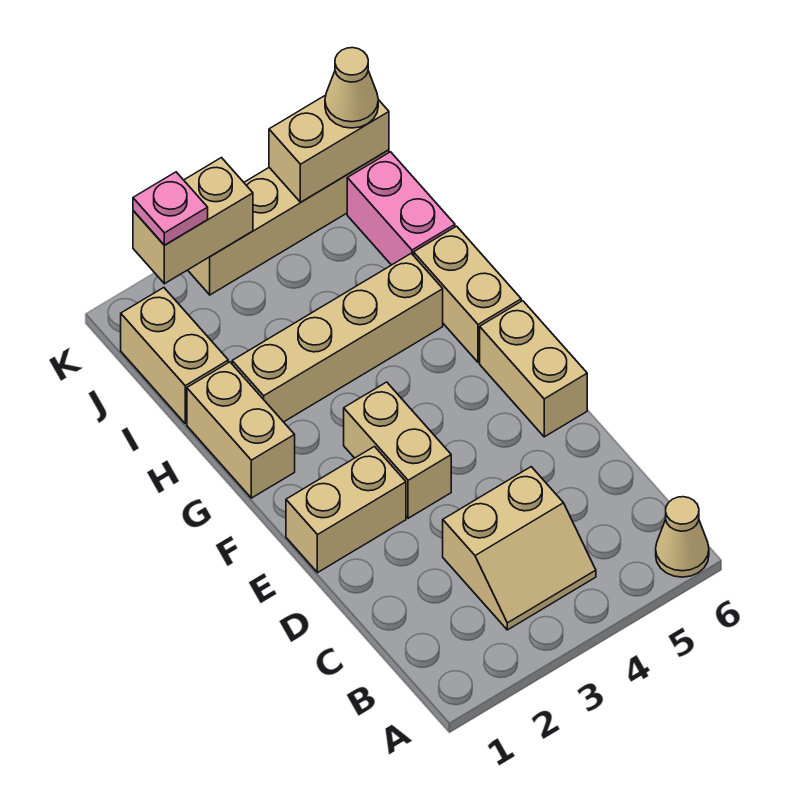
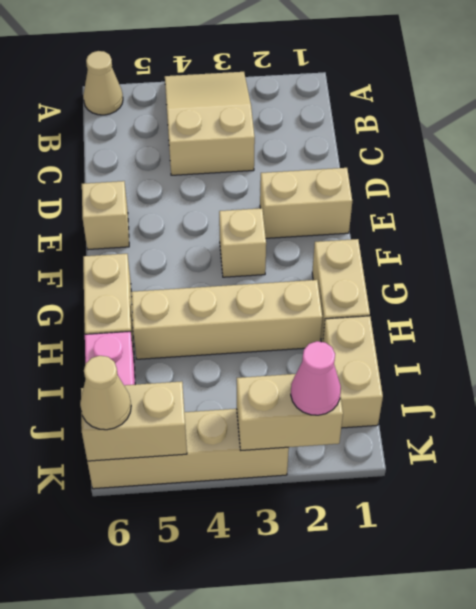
tan slope B3:C4 level 1 top C -> tan slope A3:C4 level 1 top C
tan brick E3:F3 level 1 -> tan brick F3 level 1
tan brick E6:F6 level 1 -> tan brick E6 level 1
pink plate K2 level 3 -> pink cone K2 level 3

